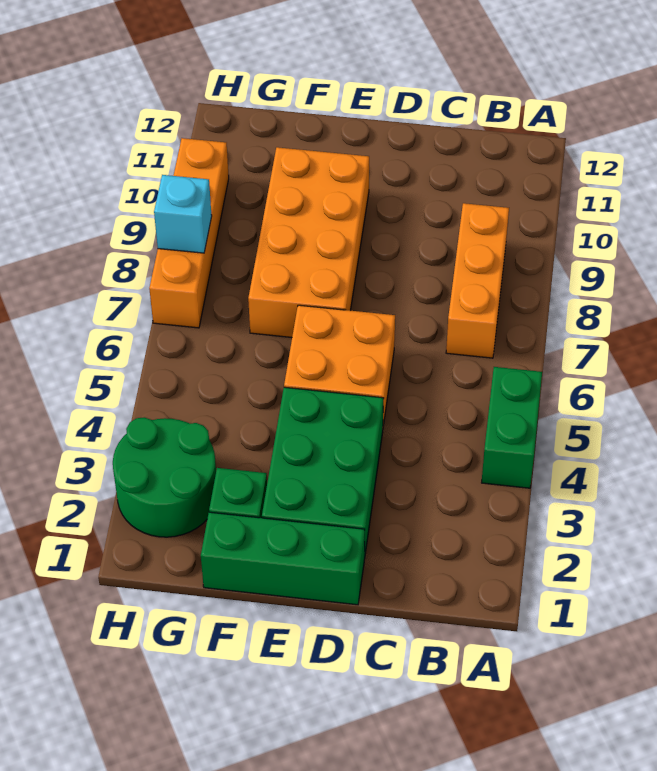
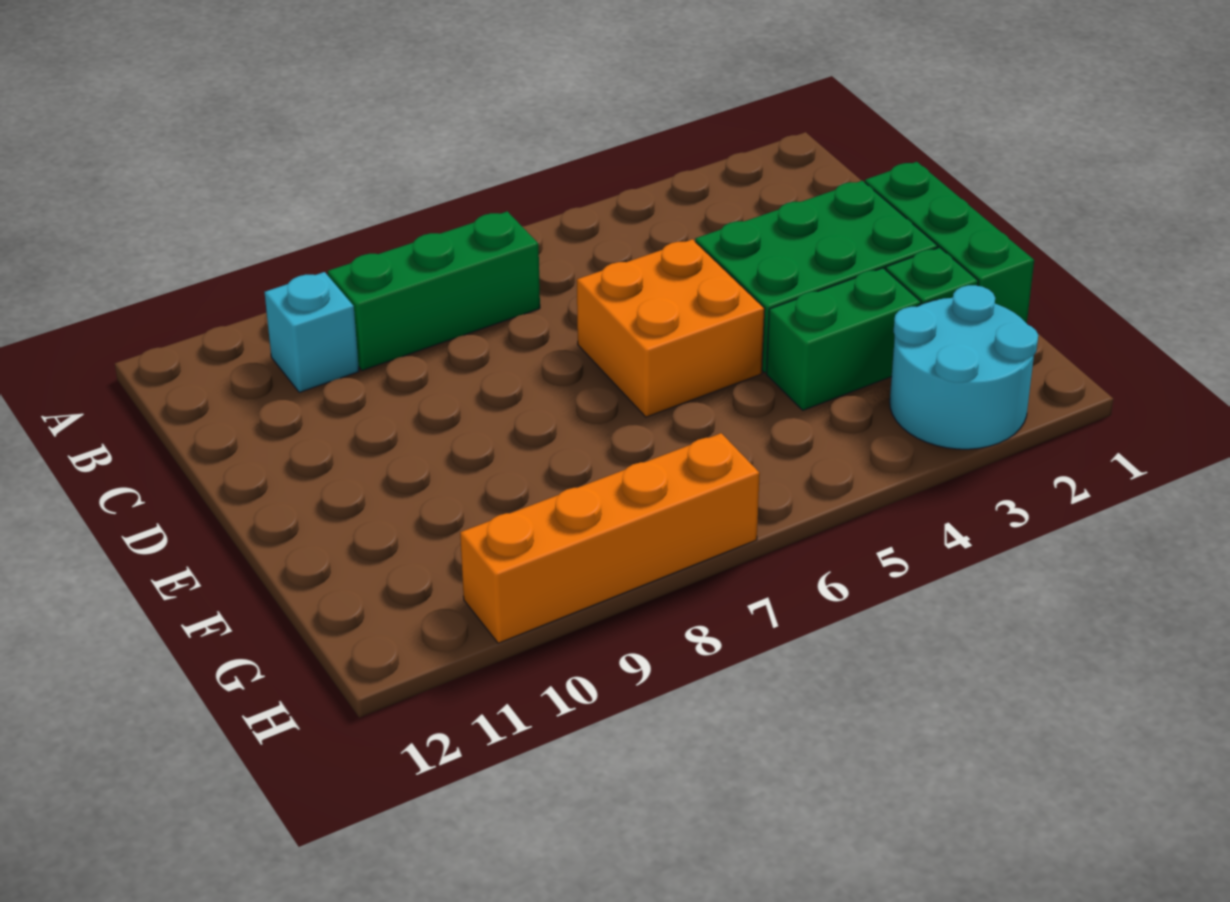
green brick A4:A5 level 1 -> green brick F3:F4 level 1
orange brick B7:B9 level 1 -> green brick B7:B9 level 1
orange brick E7:F10 level 1 -> none
green round brick G2:H3 level 1 -> cyan round brick G2:H3 level 1
cyan brick H8 level 2 -> cyan brick B10 level 1

